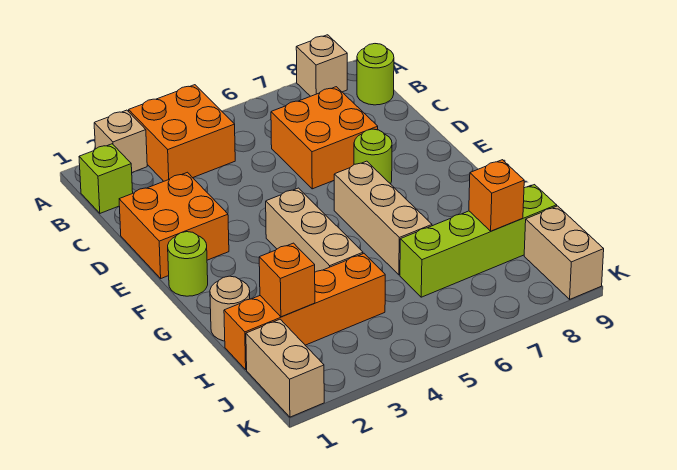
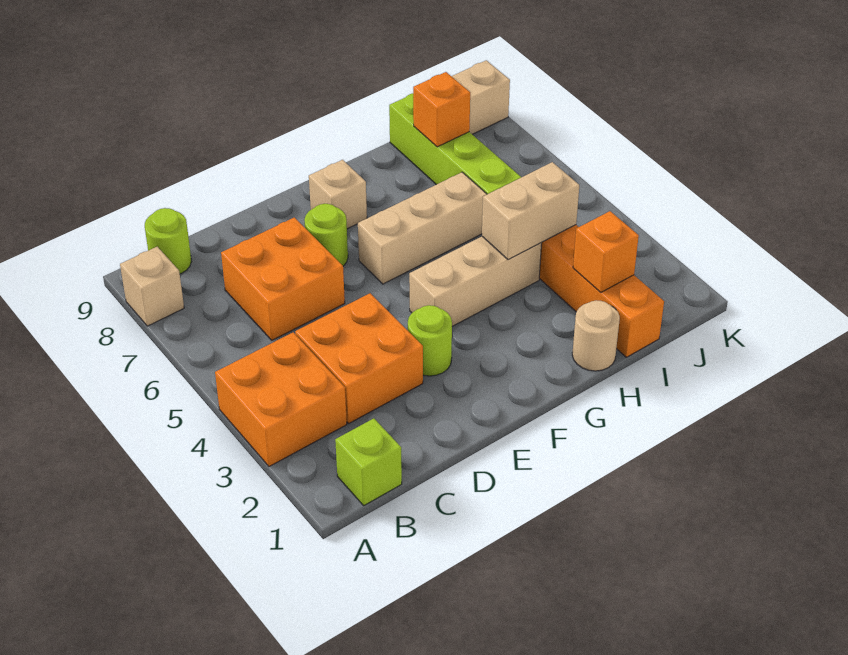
tan brick A2 level 1 -> tan brick F8 level 1
orange brick D1:E2 level 1 -> orange brick C3:D4 level 1
lime round brick F1 level 1 -> lime round brick E3 level 1
tan brick J1:K1 level 1 -> tan brick H4:I4 level 2

